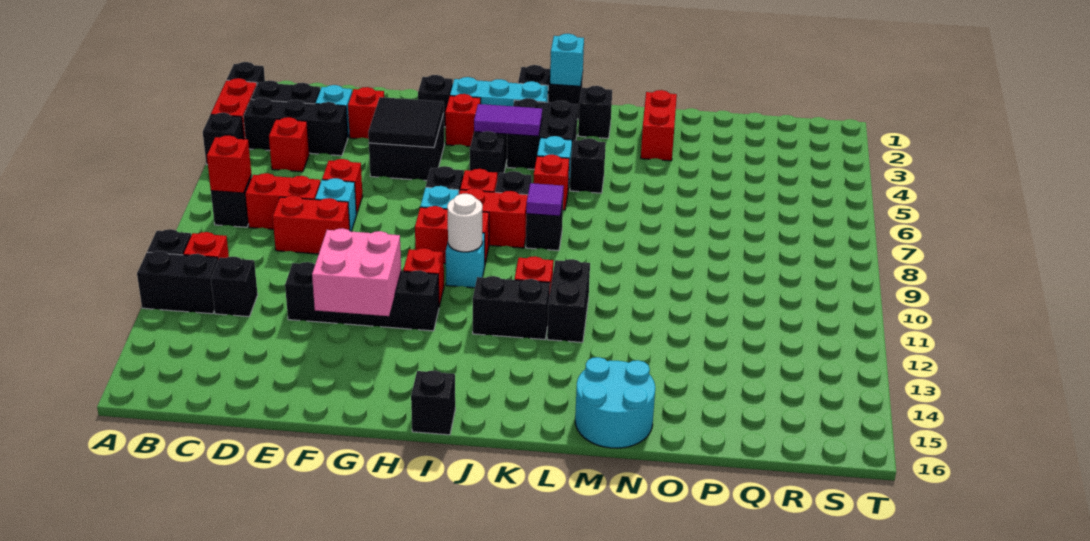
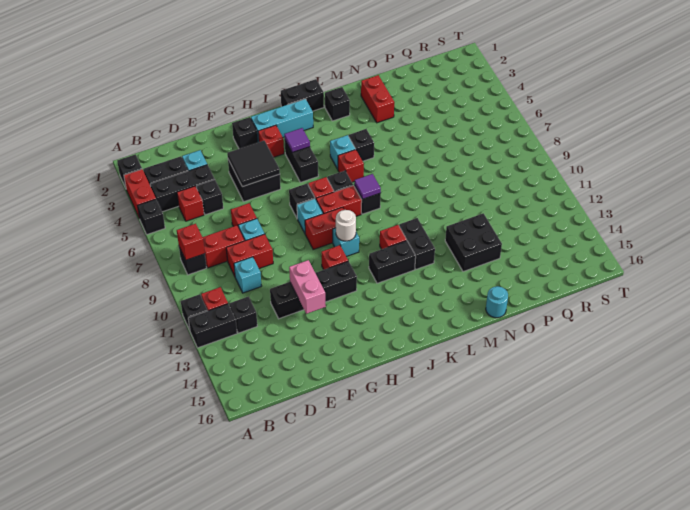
red brick E3 level 1 -> none
pink brick F12:G13 level 2 -> pink brick F12:F13 level 2
purple tile I4:J4 level 2 -> purple tile I4 level 2
black brick I16 level 1 -> black brick D5 level 1
black brick J3:K4 level 1 -> black brick N12:O13 level 1
cyan brick K1 level 2 -> cyan brick D10 level 1
cyan round brick M15:N16 level 1 -> cyan round brick N16 level 1

